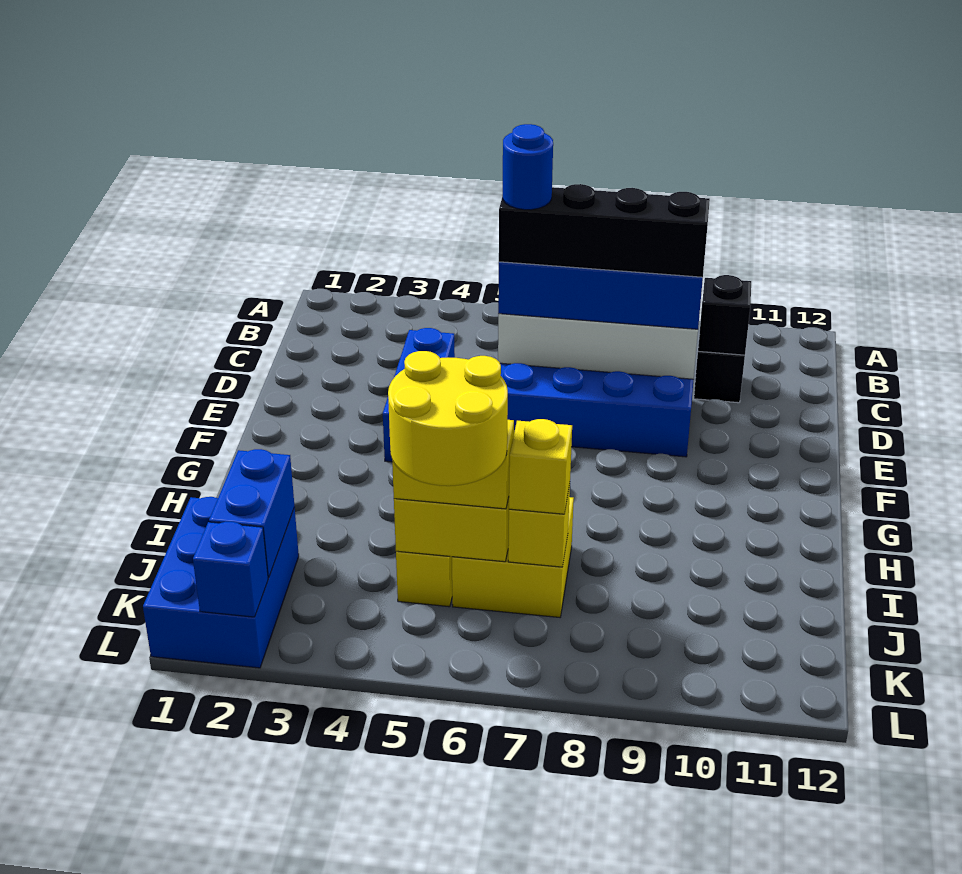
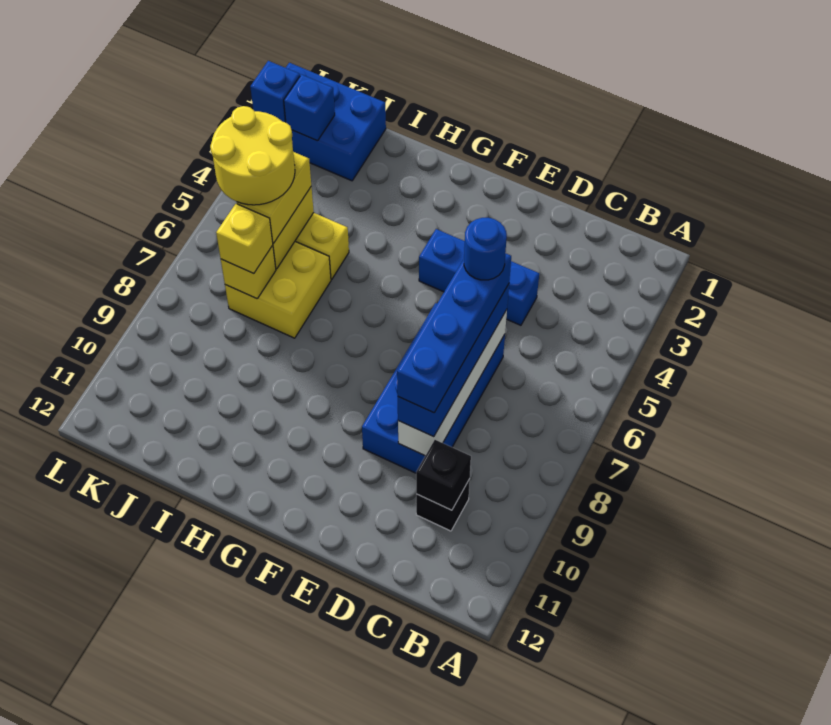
black brick D6:D9 level 4 -> blue brick D6:D9 level 4
blue brick J2:K2 level 2 -> blue brick K2 level 2

